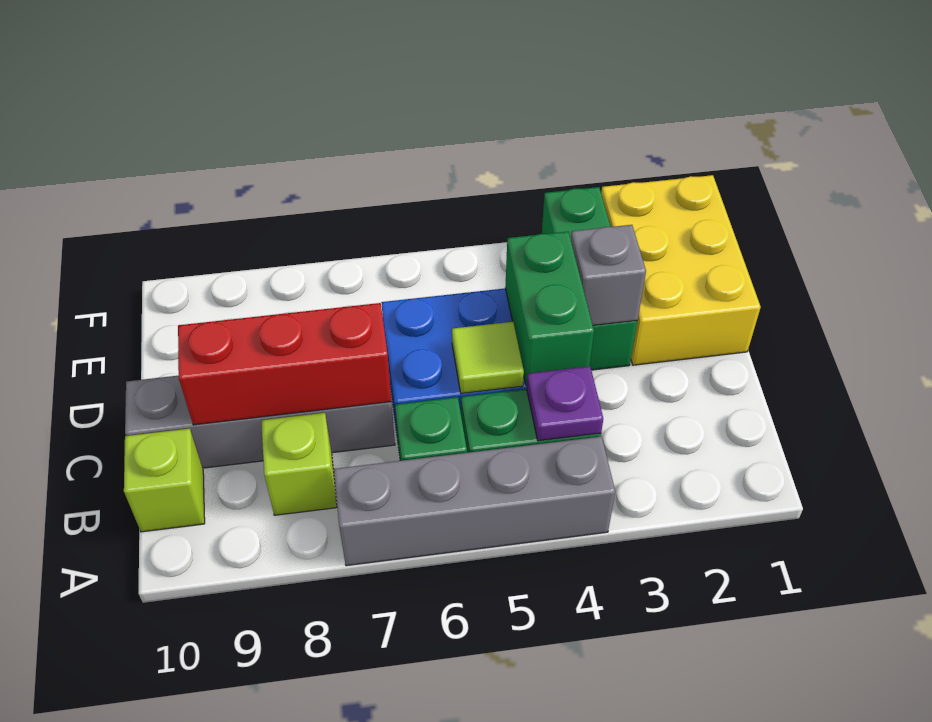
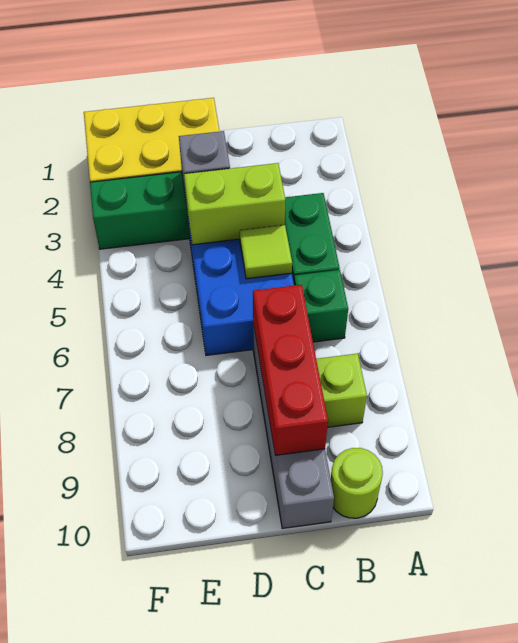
grey brick A4:A7 level 1 -> none
purple plate B4 level 2 -> none
lime brick B10 level 1 -> lime round brick B10 level 1
green brick C4:D4 level 2 -> lime brick C4:D4 level 2

